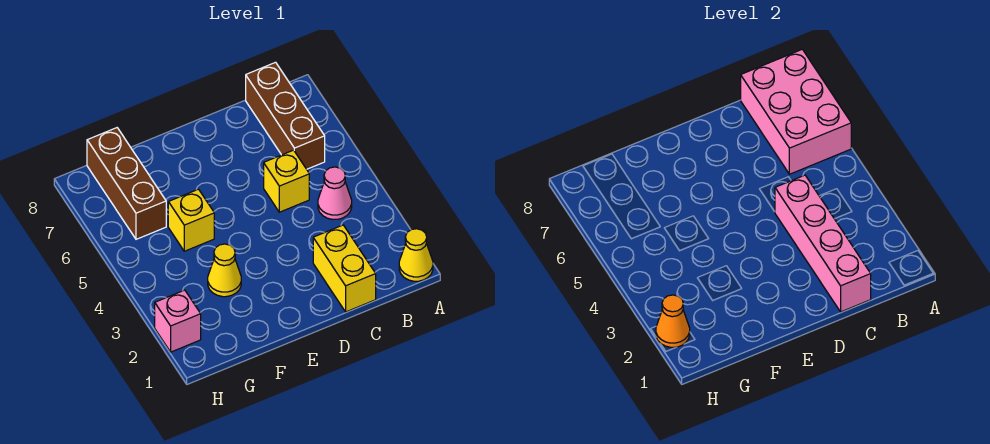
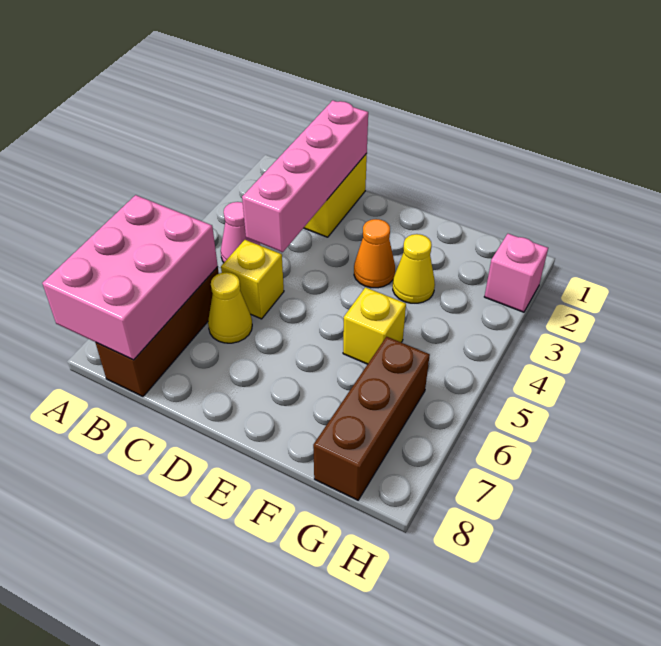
yellow cone A1 level 1 -> yellow cone C6 level 1
orange cone H2 level 2 -> orange cone E3 level 1

